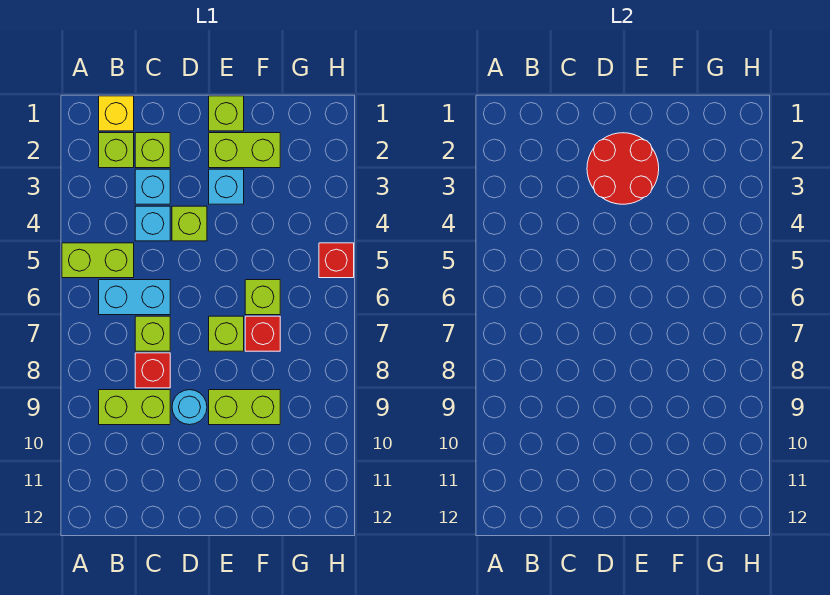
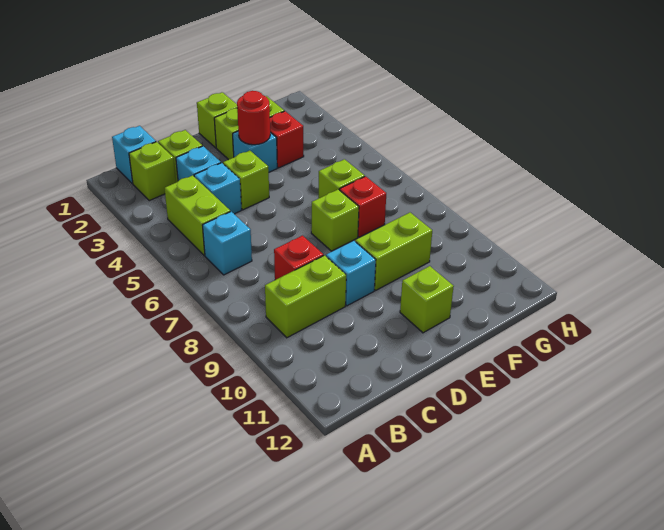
lime brick A5:B5 level 1 -> lime brick B4:B5 level 1
yellow brick B1 level 1 -> cyan brick B1 level 1
cyan brick B6:C6 level 1 -> cyan brick B6 level 1
lime brick C7 level 1 -> lime brick E11 level 1
red round brick D2:E3 level 2 -> red round brick E3 level 2
cyan round brick D9 level 1 -> cyan brick D9 level 1
red brick H5 level 1 -> red brick F3 level 1

